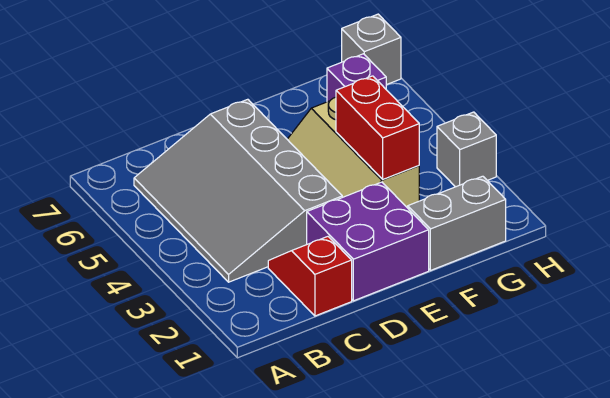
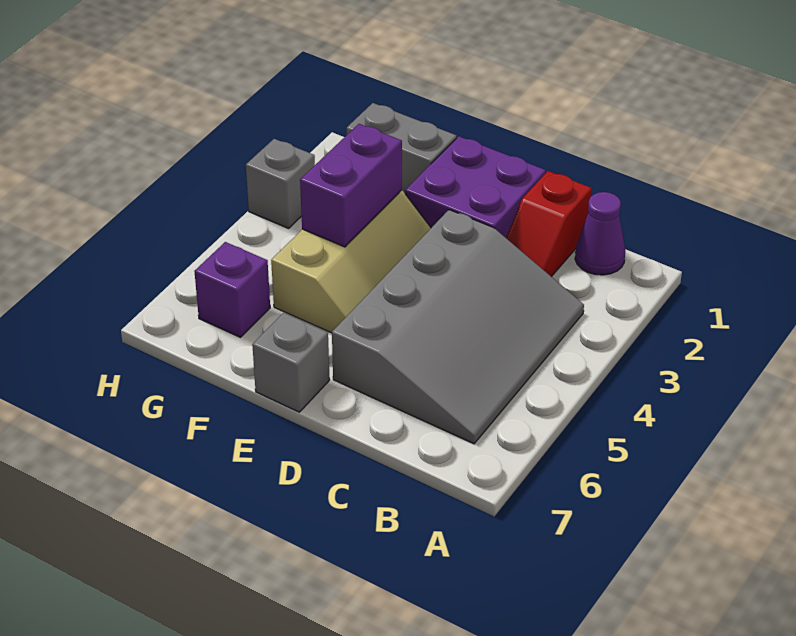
none -> purple cone B1 level 1
red brick F3:F4 level 2 -> purple brick F3:F4 level 2
grey brick H7 level 1 -> grey brick E7 level 1

